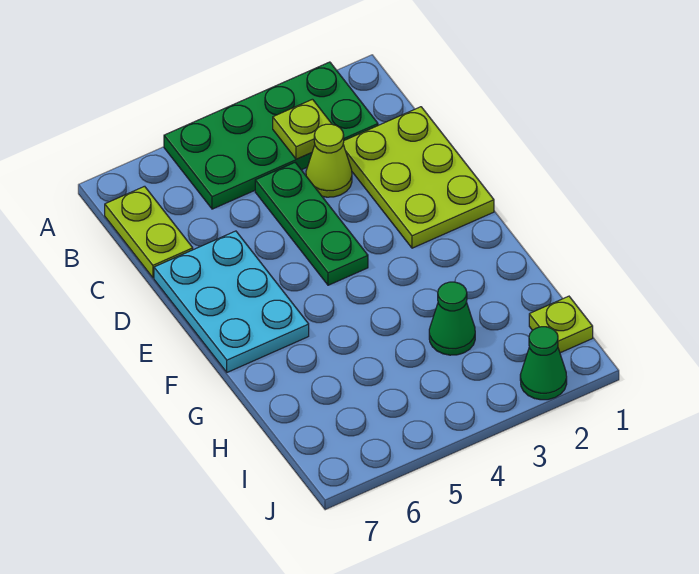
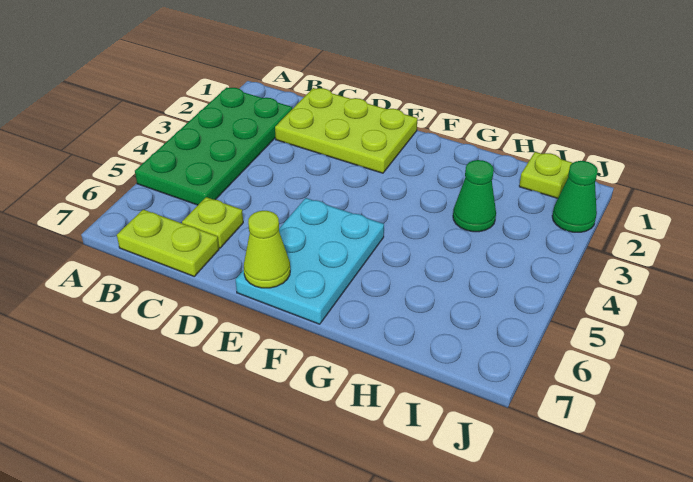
lime plate B3 level 2 -> lime plate C6 level 1
lime cone C3 level 1 -> lime cone E7 level 2
green plate C4:E4 level 1 -> none
cyan plate D6:F7 level 1 -> cyan plate E5:F7 level 1

